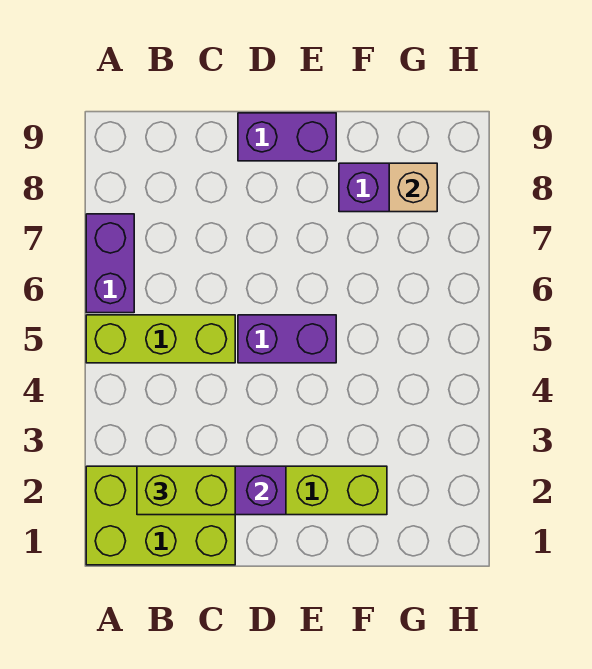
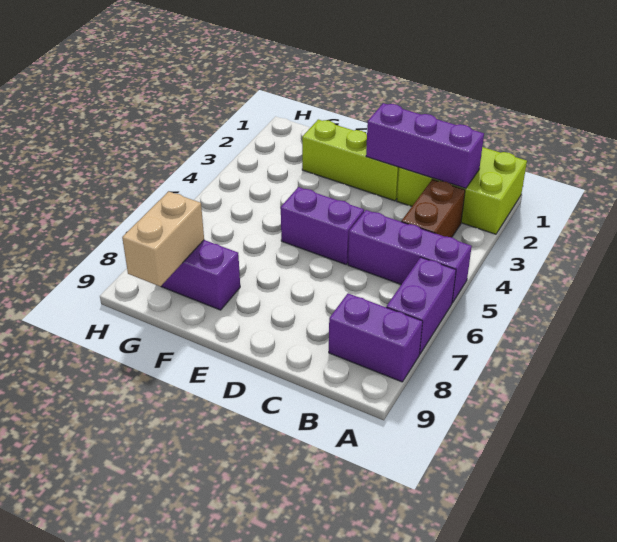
lime brick A5:C5 level 1 -> purple brick A5:C5 level 1
lime brick B2:C2 level 3 -> none
none -> brown brick B3:B4 level 1
purple brick D9:E9 level 1 -> purple brick A8:B8 level 1
tan brick G8 level 2 -> tan brick G8:G9 level 2

